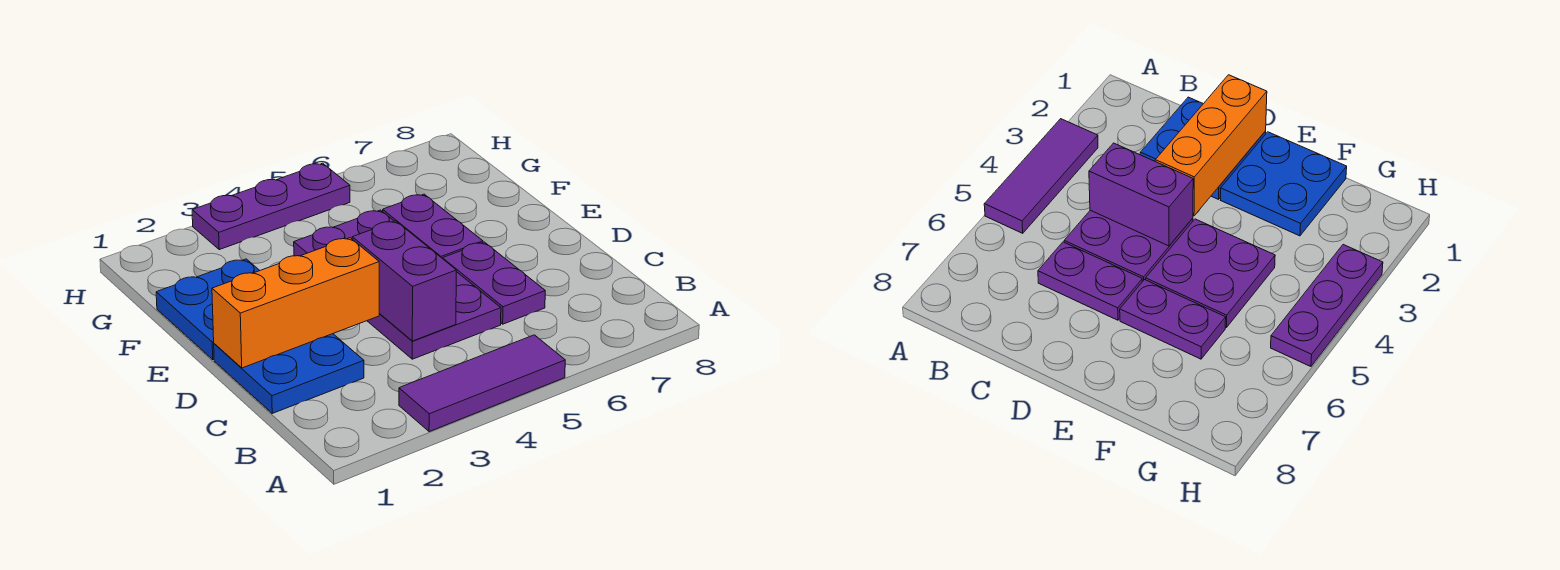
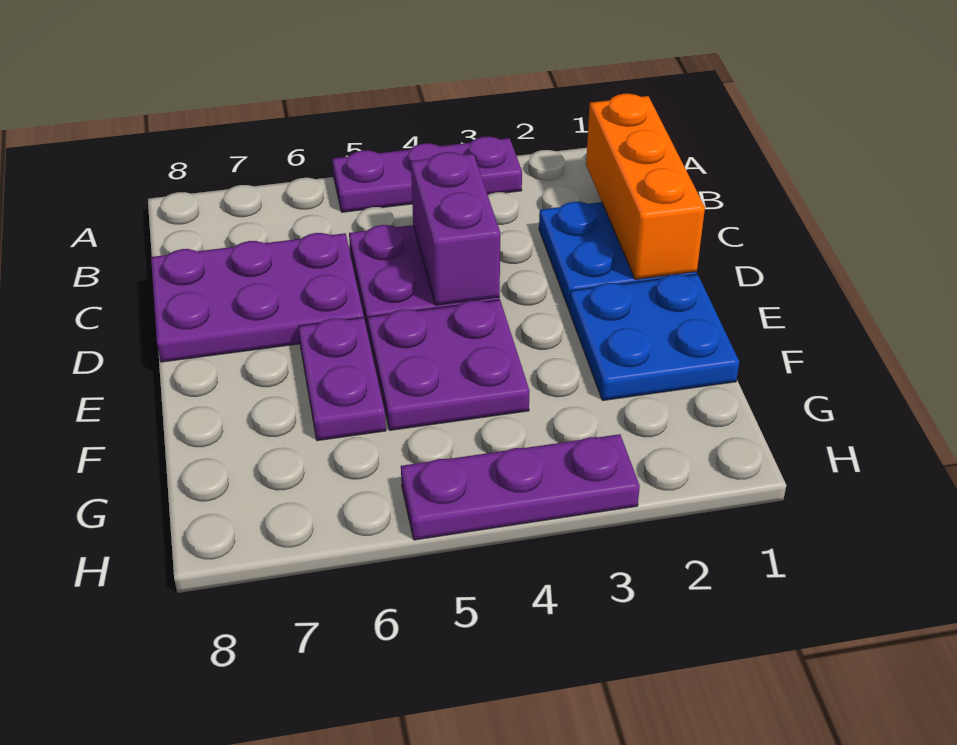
purple tile A3:A5 level 1 -> purple plate A3:A5 level 1
purple plate C6:D6 level 1 -> purple plate C6:D8 level 1
orange brick D1:D3 level 2 -> orange brick B1:D1 level 2

